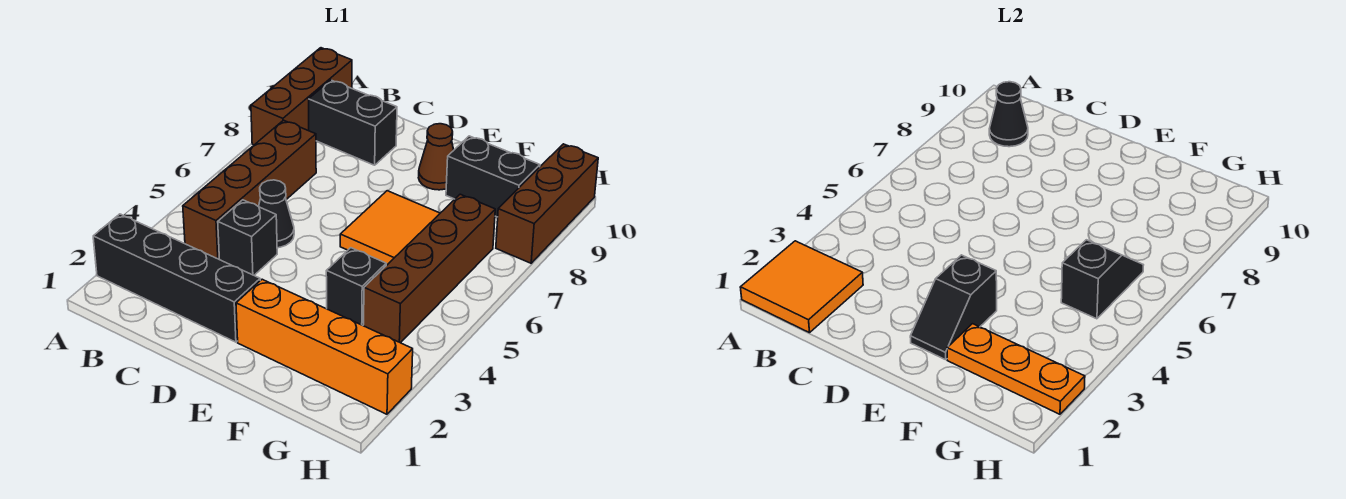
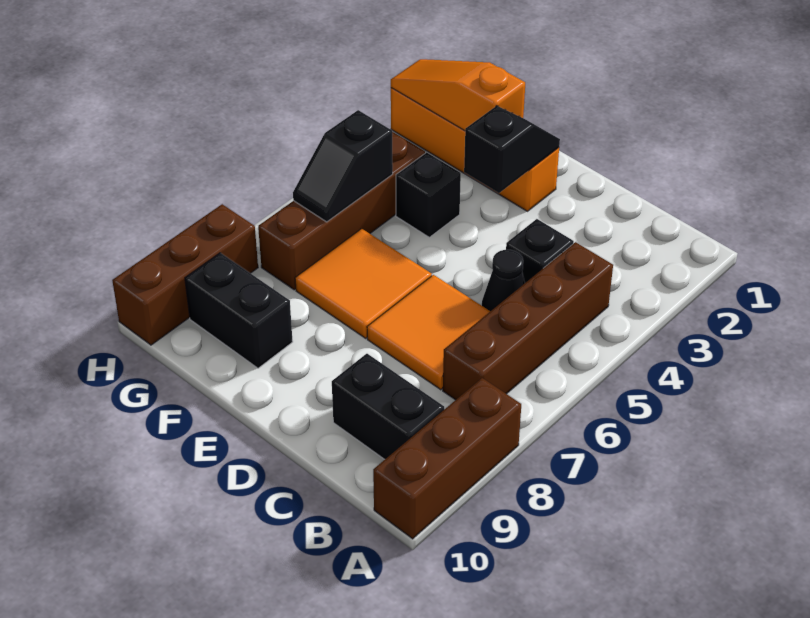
orange tile A1:B2 level 2 -> orange tile C6:D7 level 1
black brick A2:D2 level 1 -> none
black cone B9 level 2 -> none
brown cone E9 level 1 -> none
orange plate F2:H2 level 2 -> orange slope F2:H2 level 2 top F

